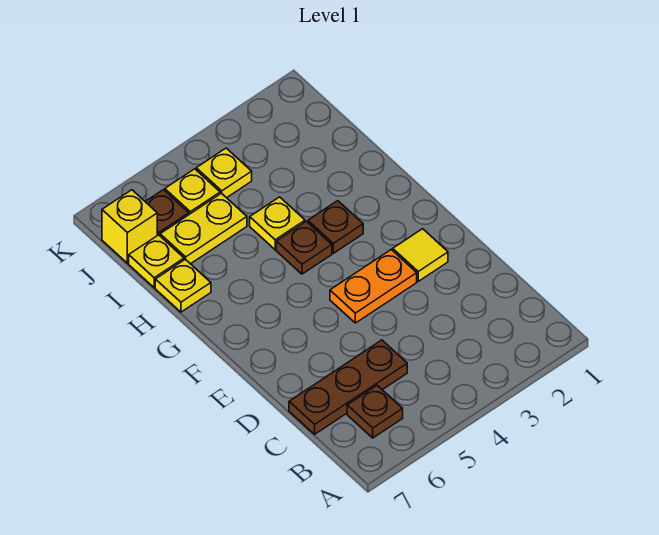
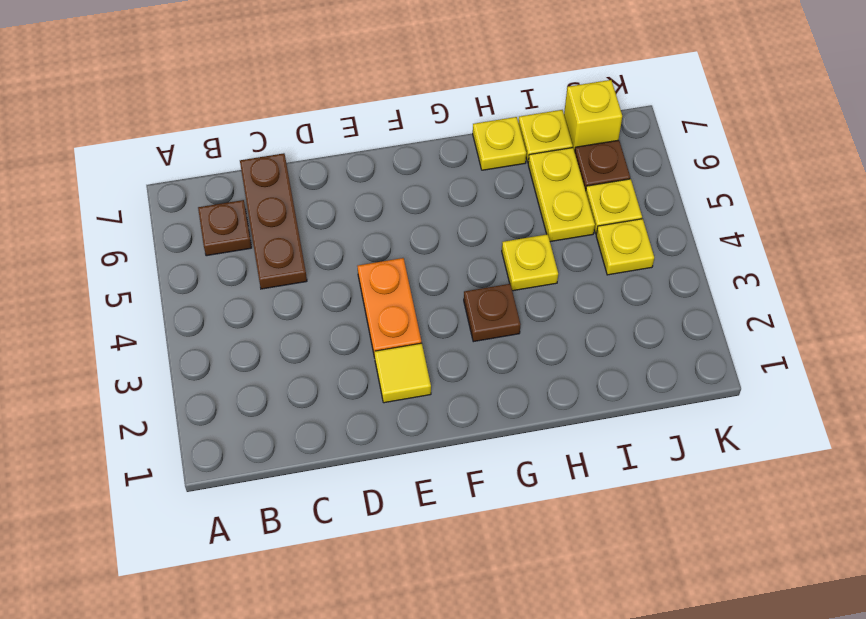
brown plate G4 level 1 -> none

